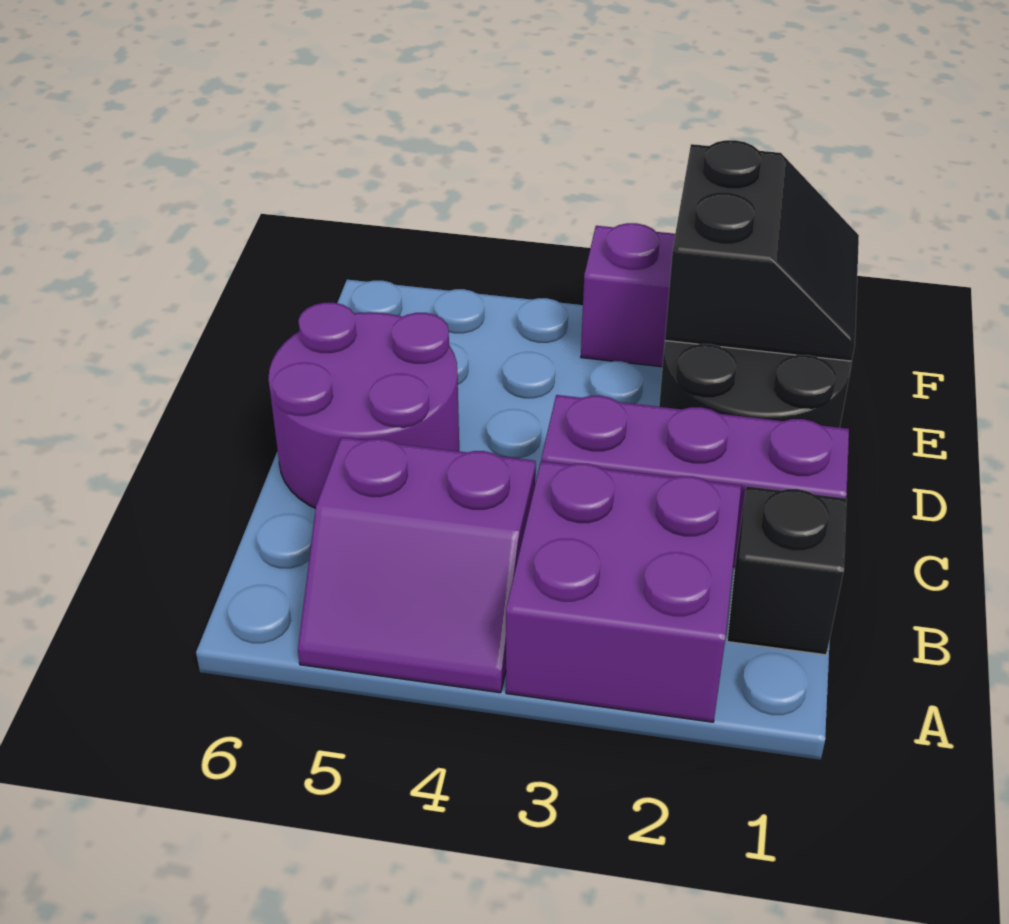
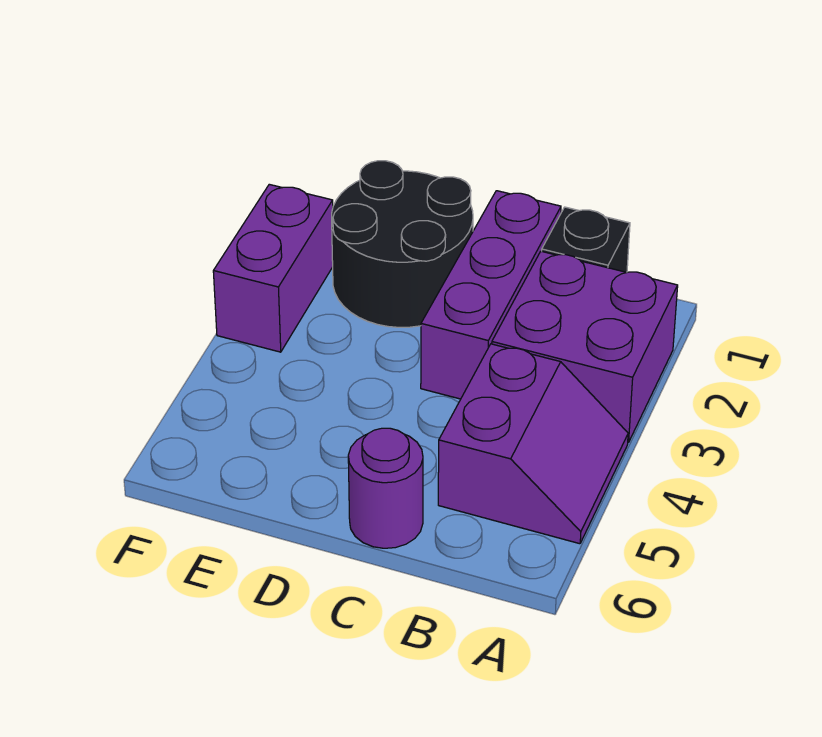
purple round brick C5:D6 level 1 -> purple round brick C6 level 1
black slope E1:F2 level 2 top 2 -> none

